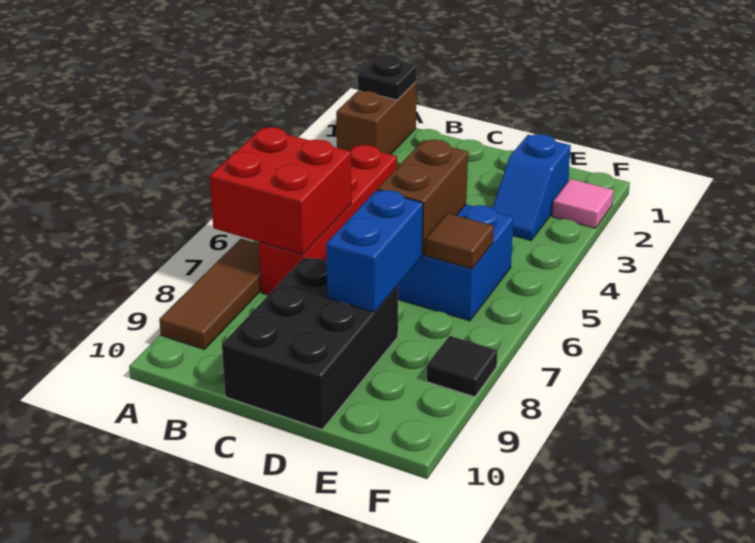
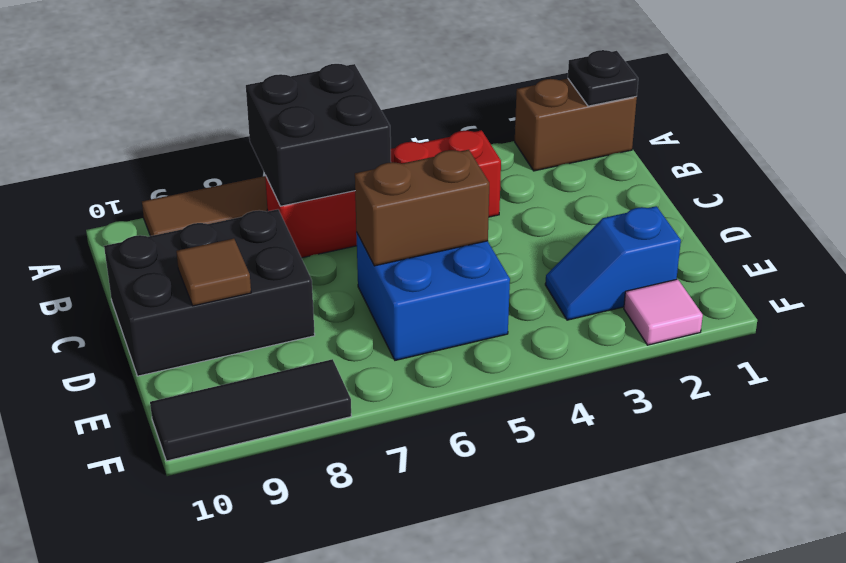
red brick A6:B7 level 2 -> black brick A6:B7 level 2
blue brick D7:D8 level 2 -> none
brown tile E6 level 2 -> brown tile D9 level 2
black tile F8 level 1 -> black tile F8:F10 level 1

